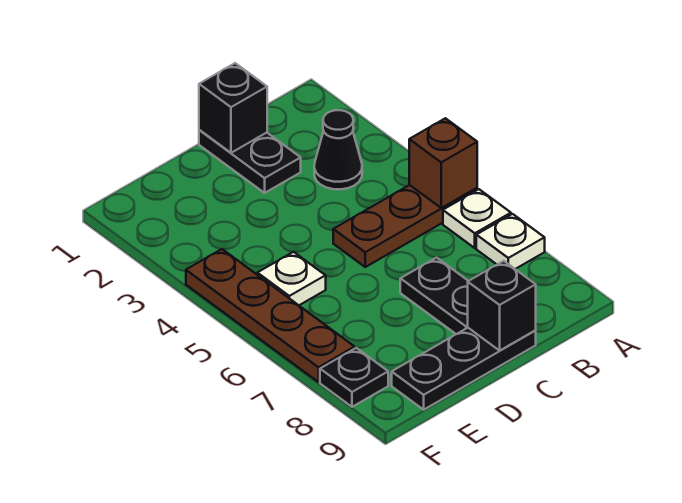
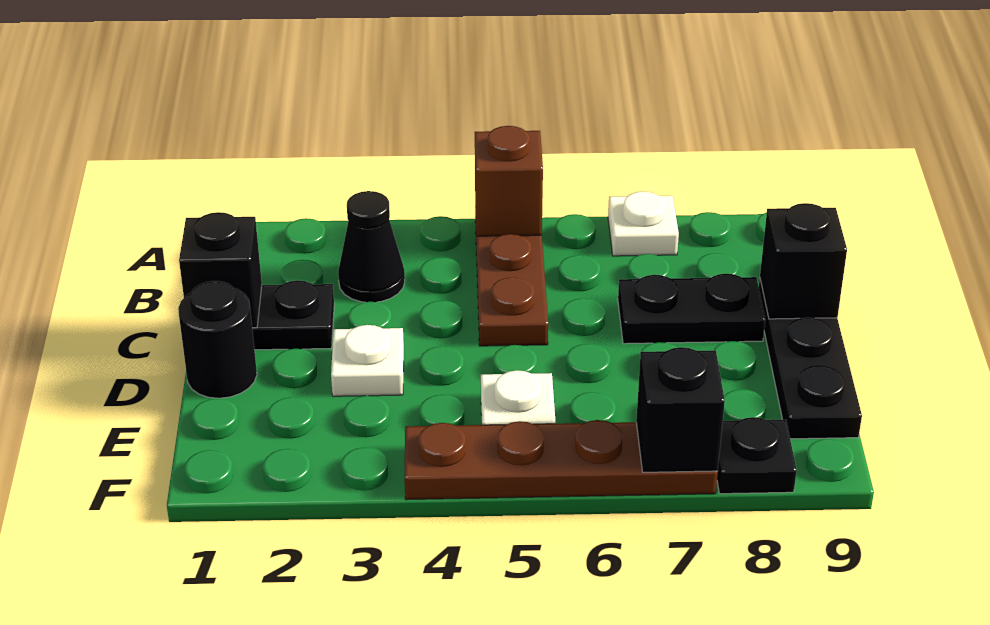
white plate A6 level 1 -> white plate D3 level 1
none -> black round brick D1 level 1
none -> black brick F7 level 2

